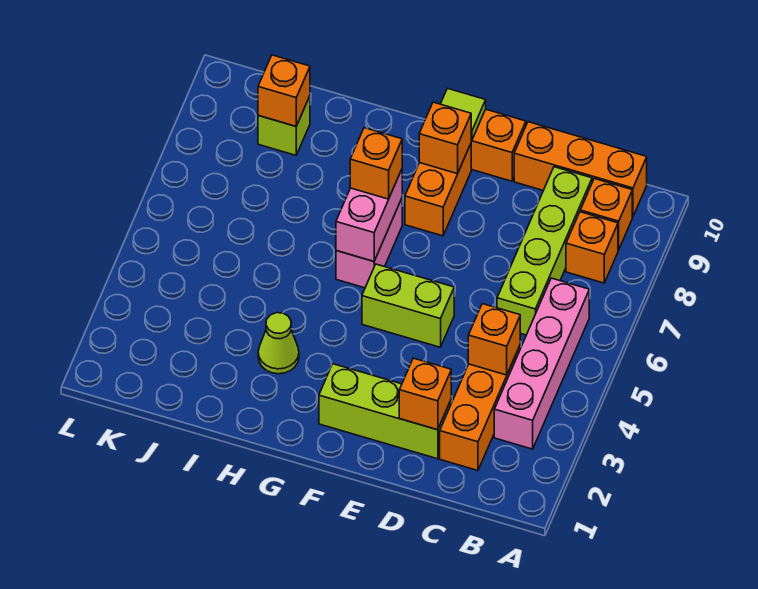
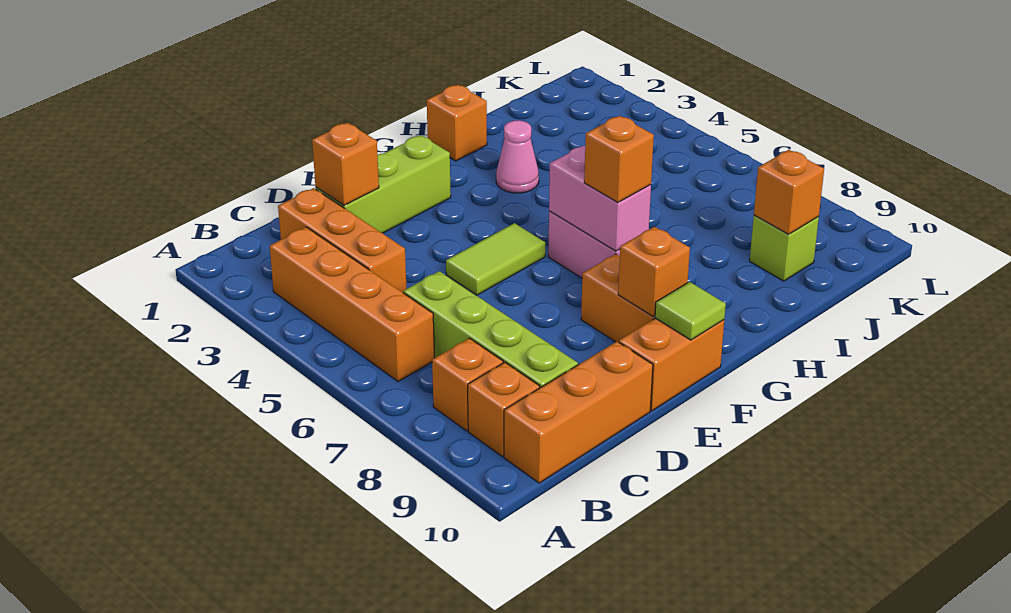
pink brick B3:B6 level 1 -> orange brick B3:B6 level 1
orange brick C4 level 2 -> orange brick H1 level 1
lime brick E5:F5 level 1 -> lime tile E5:F5 level 1
lime cone H3 level 1 -> pink cone H3 level 1

